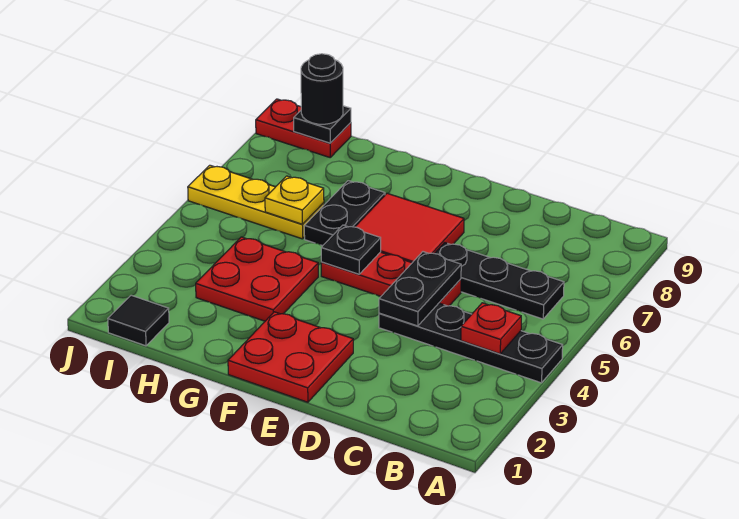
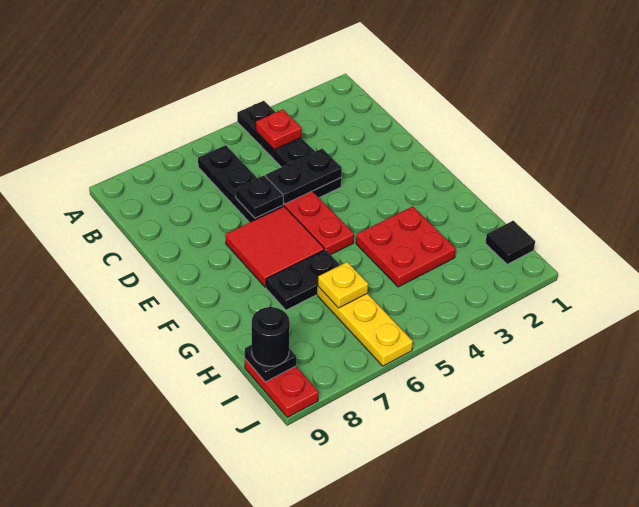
red plate E1:F2 level 1 -> none
black plate F5 level 2 -> black plate D6 level 2

